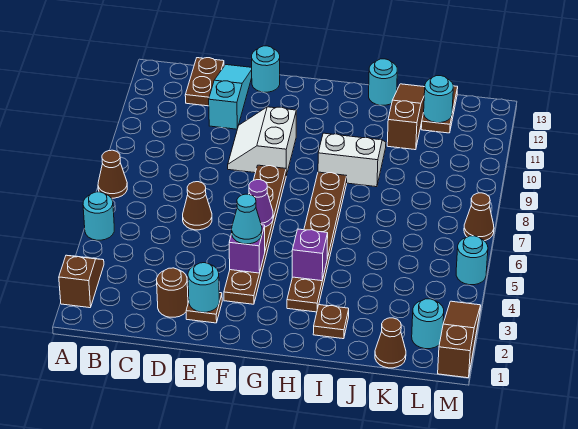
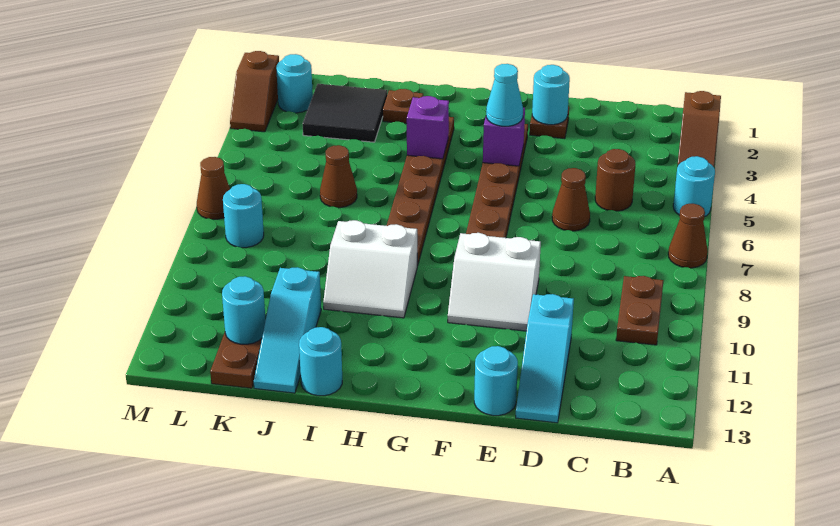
brown plate C12:C13 level 1 -> brown plate B9:B10 level 1
brown round brick D2 level 1 -> brown round brick C5 level 1
white slope E9:F10 level 1 top F -> white slope E9:F10 level 1 top 9
purple cone F6 level 2 -> none
none -> black tile J2:K3 level 1
brown slope J11:J13 level 1 top 11 -> cyan slope J11:J13 level 1 top 11
brown cone K1 level 1 -> brown cone J6 level 1
brown slope M1:M3 level 1 top 1 -> brown slope M2:M3 level 1 top 2
cyan round brick M5 level 1 -> cyan round brick L8 level 1

